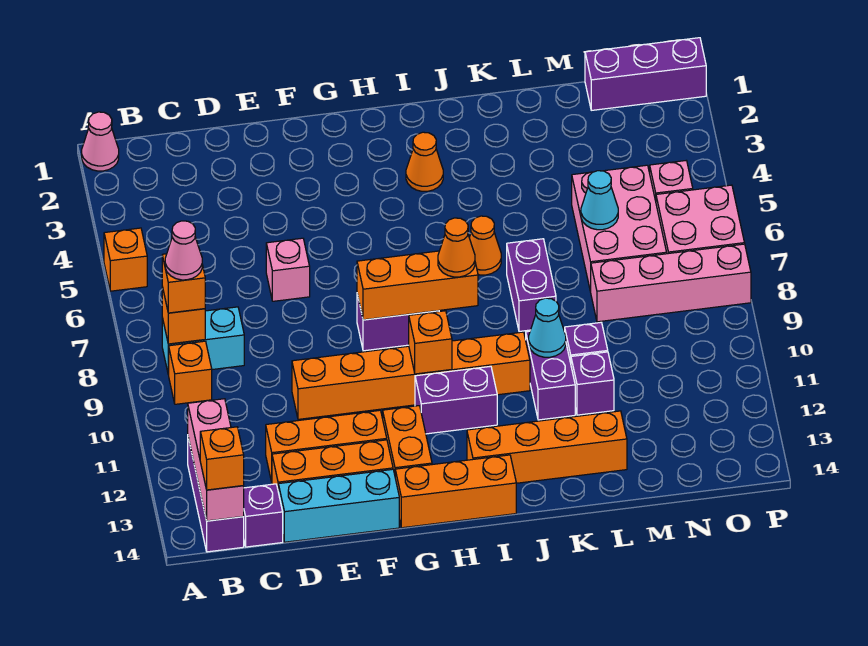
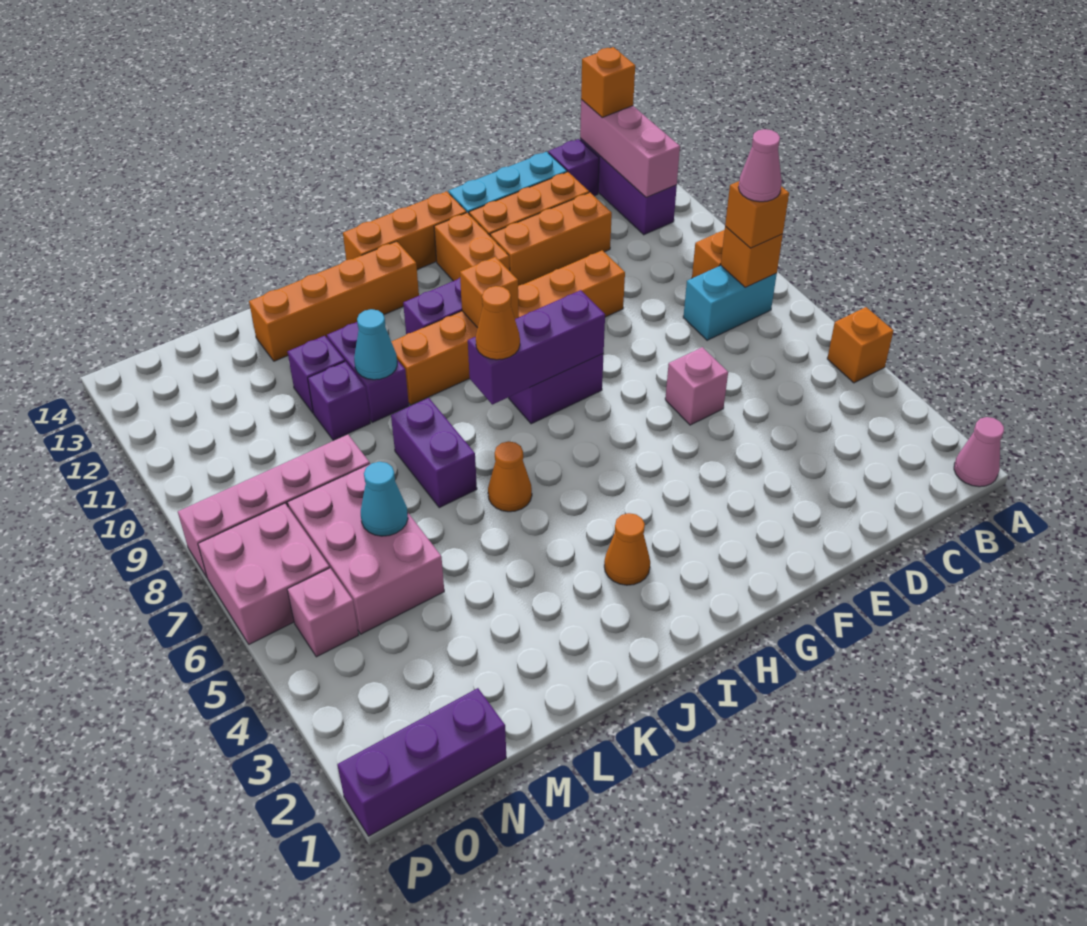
orange brick G8:I8 level 2 -> purple brick G8:I8 level 2

